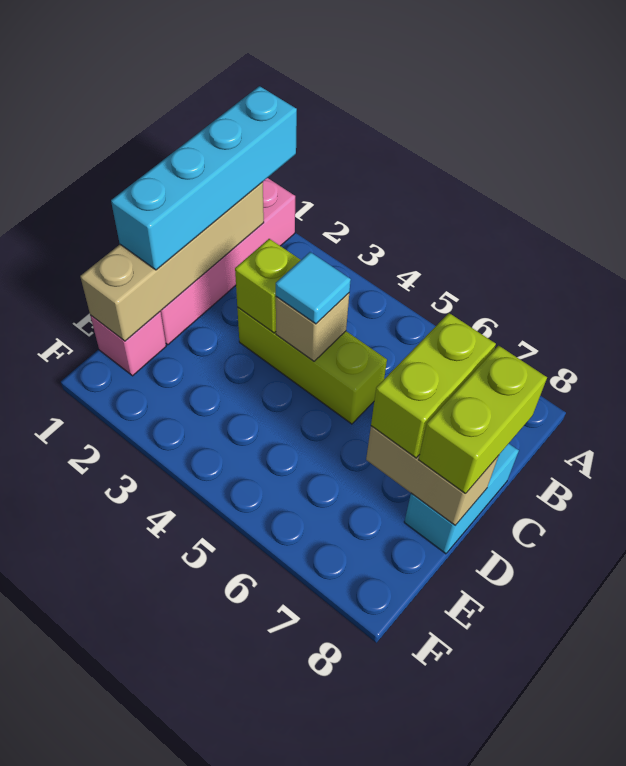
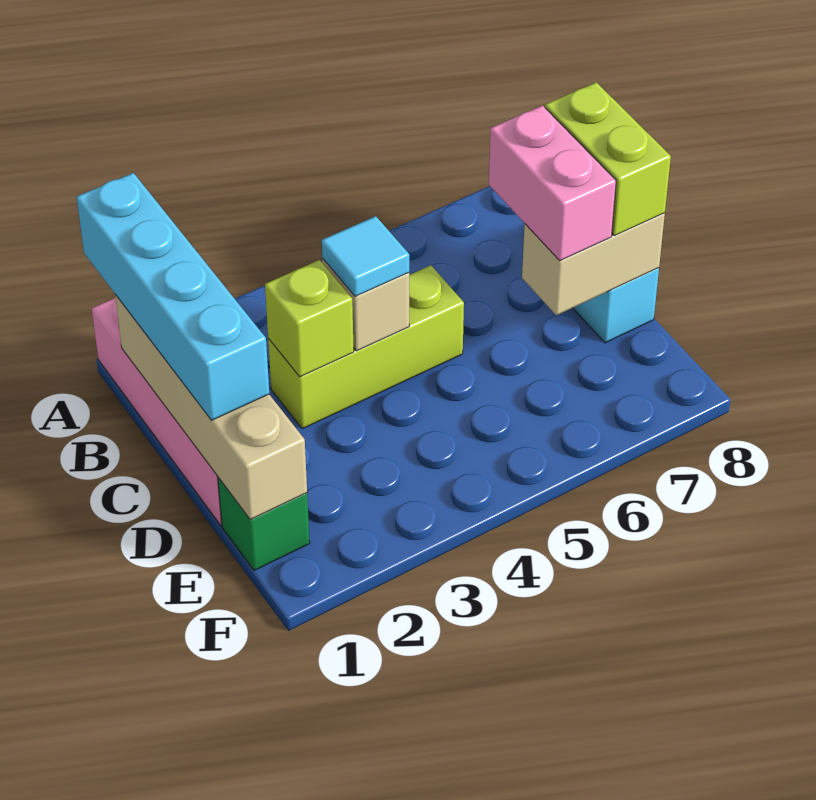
lime brick C7:D7 level 3 -> pink brick C7:D7 level 3
pink brick E1 level 1 -> green brick E1 level 1

